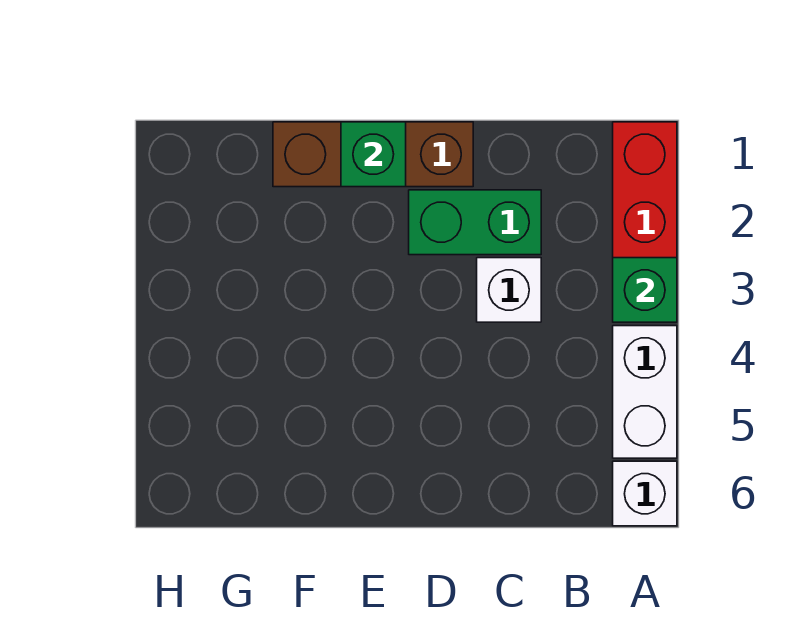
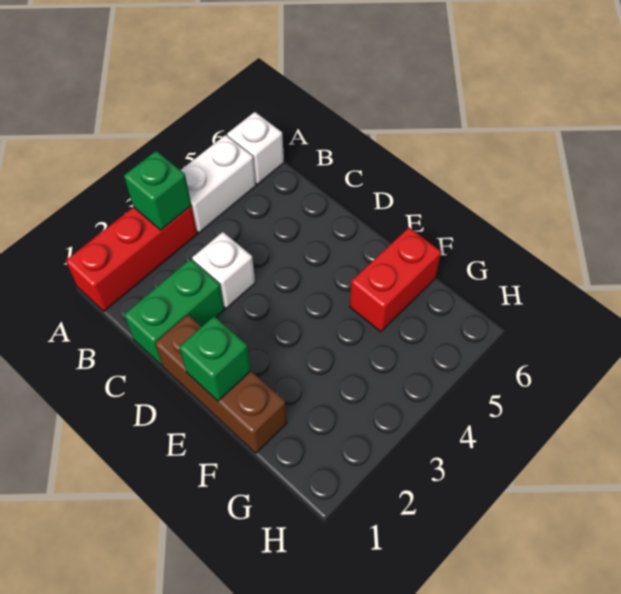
green brick C2:D2 level 1 -> green brick C1:C2 level 1
none -> red brick F5:F6 level 1

